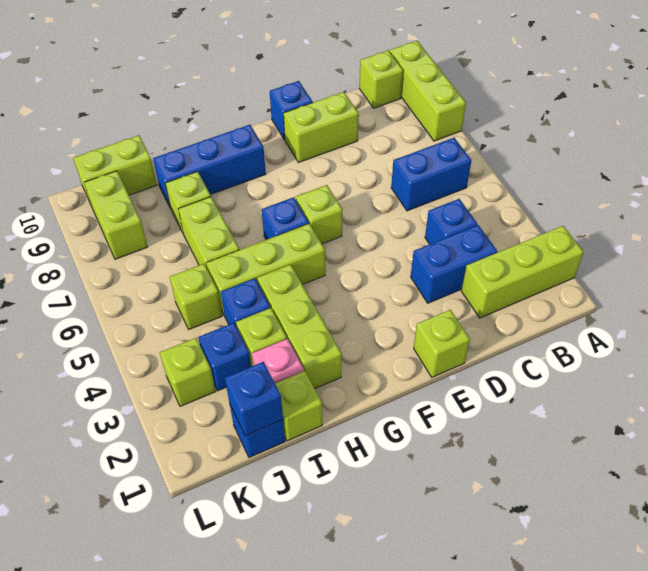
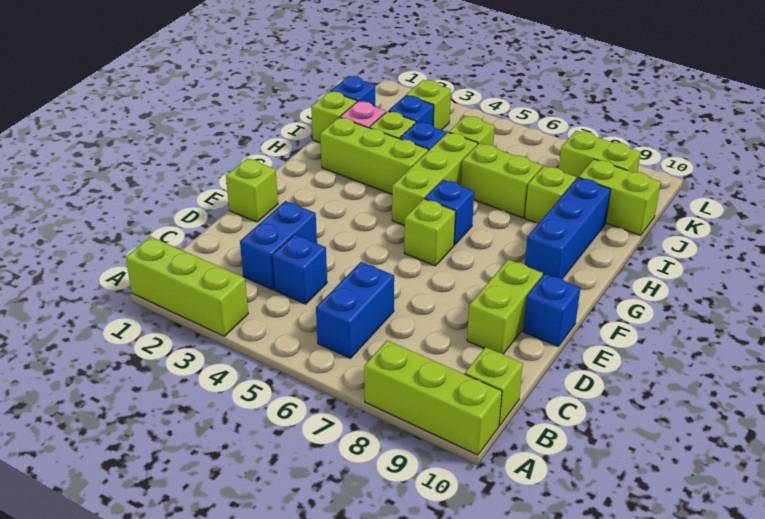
lime brick A2:C2 level 1 -> lime brick A1:A3 level 1
blue brick J1 level 2 -> none
lime brick J10:K10 level 1 -> lime brick J9:J10 level 1

